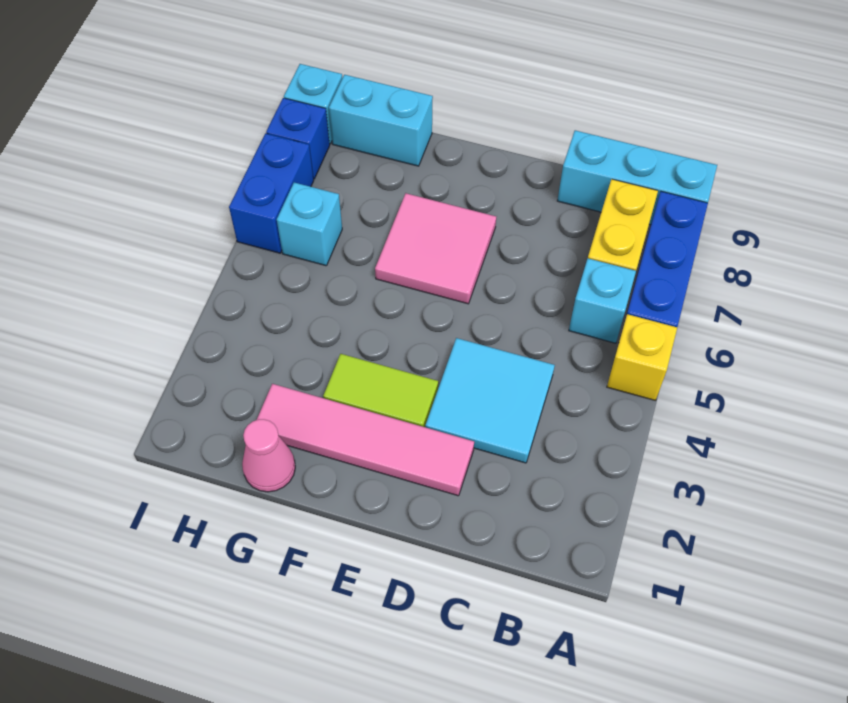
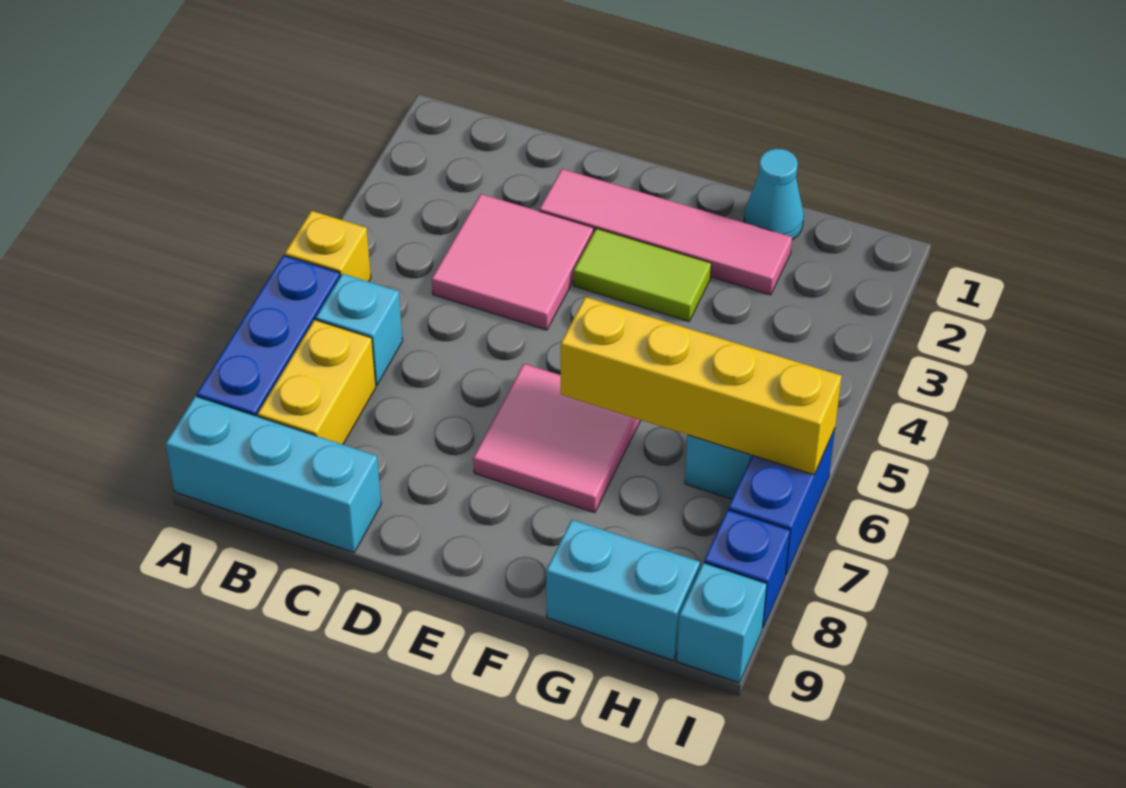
cyan tile C3:D4 level 1 -> pink tile C3:D4 level 1
none -> yellow brick F6:I6 level 2
pink cone G1 level 1 -> cyan cone G1 level 1

